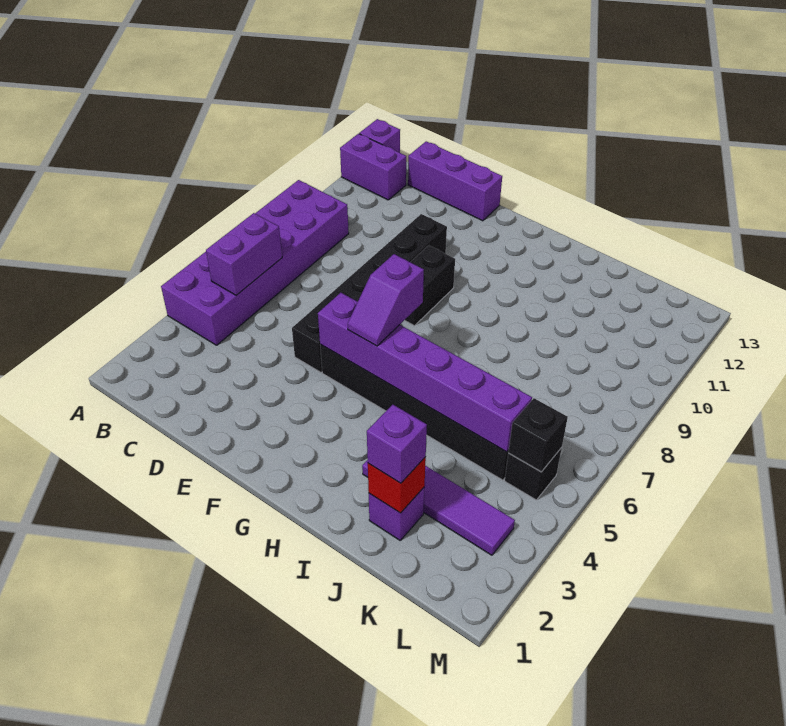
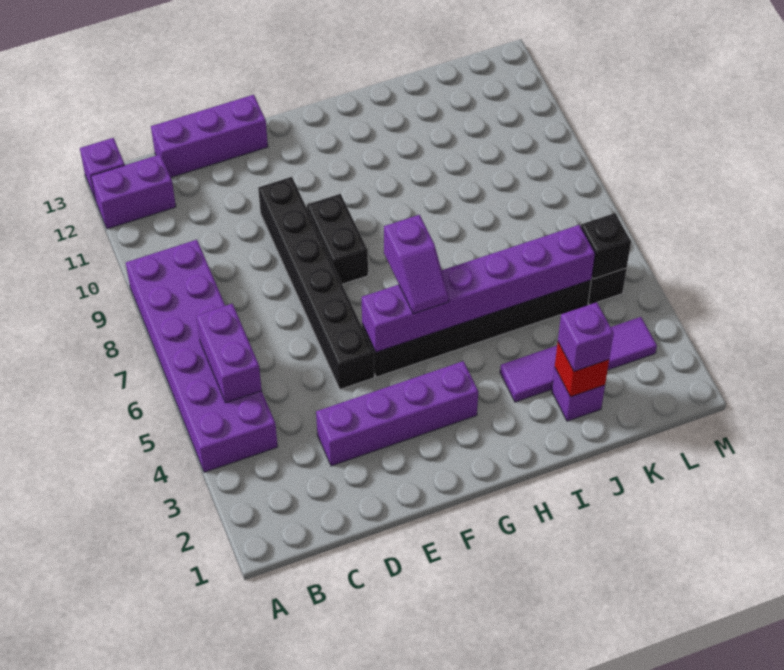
none -> purple brick D3:G3 level 1

